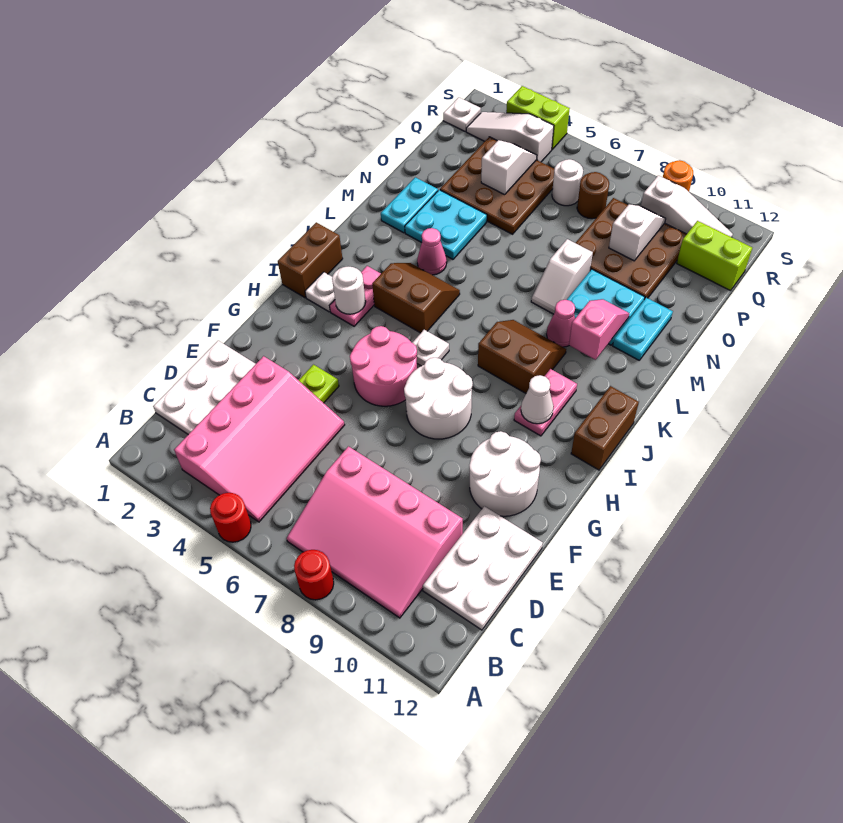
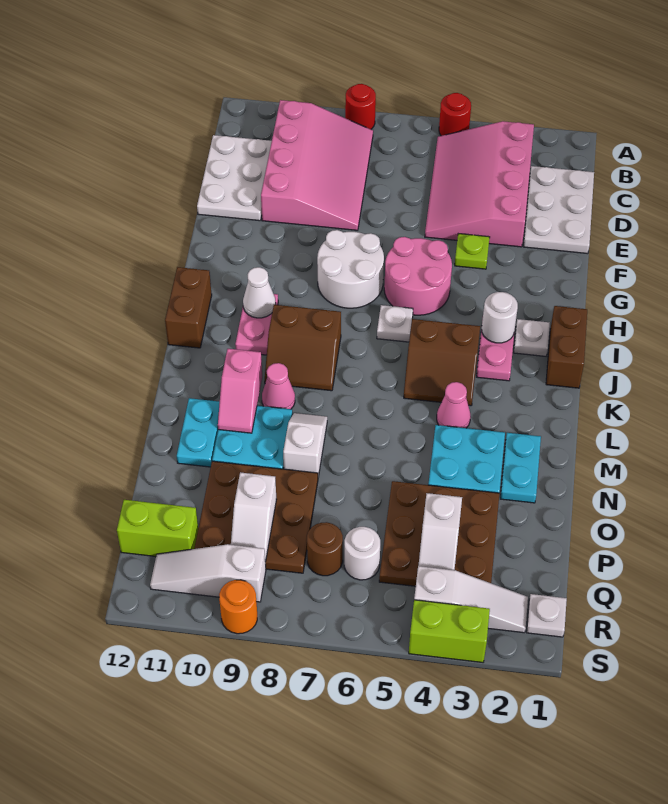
pink slope B7:D10 level 1 top D -> pink slope B8:E10 level 1 top 10
white round brick F10:G11 level 1 -> none

